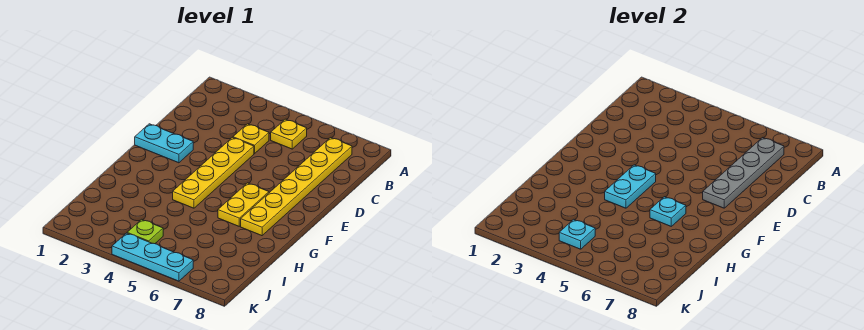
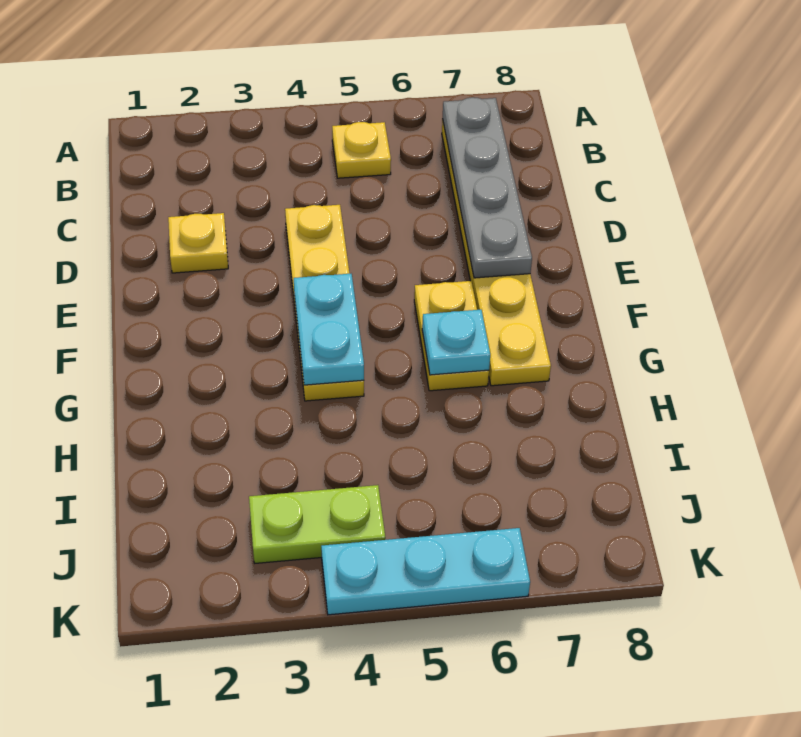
yellow plate C4 level 1 -> yellow plate D2 level 1
cyan plate E1:E2 level 1 -> none
lime plate J4 level 1 -> lime plate J3:J4 level 1
cyan plate J4 level 2 -> none

